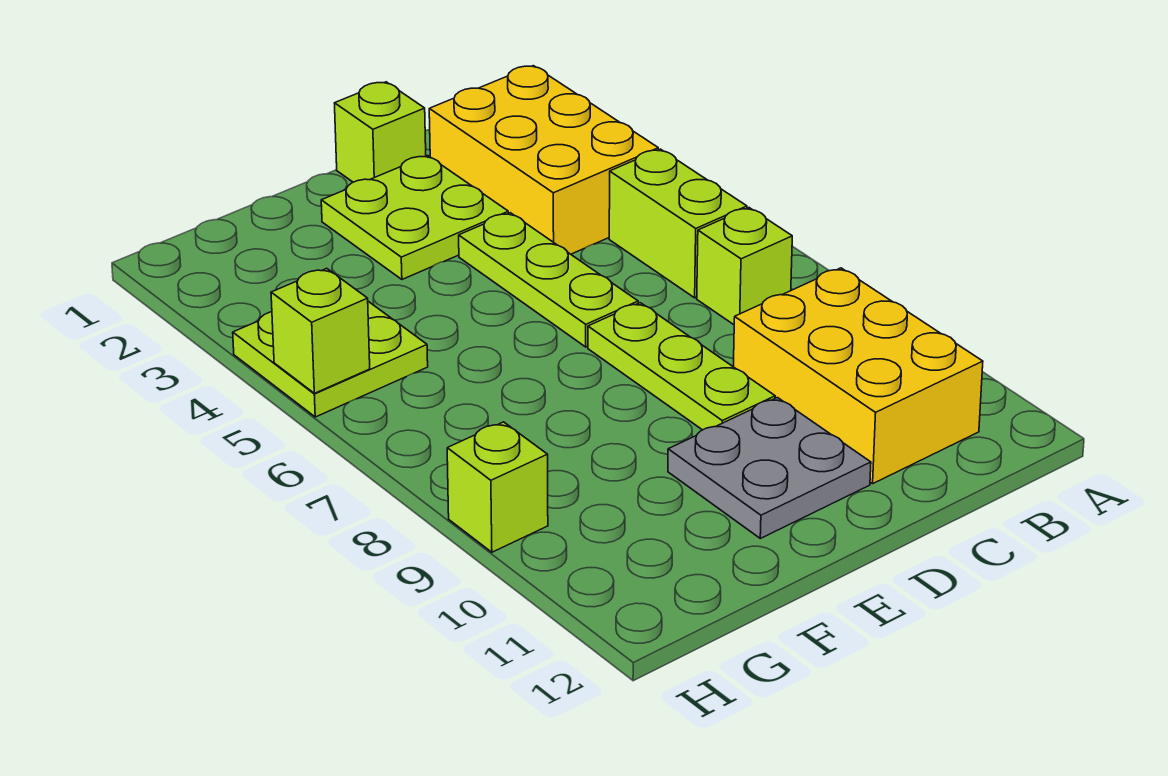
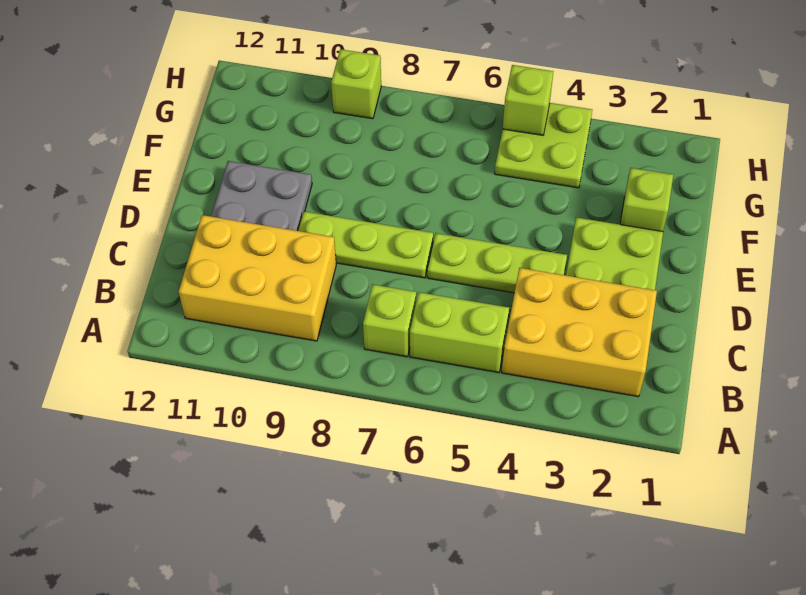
lime brick D1 level 1 -> lime brick F2 level 1

